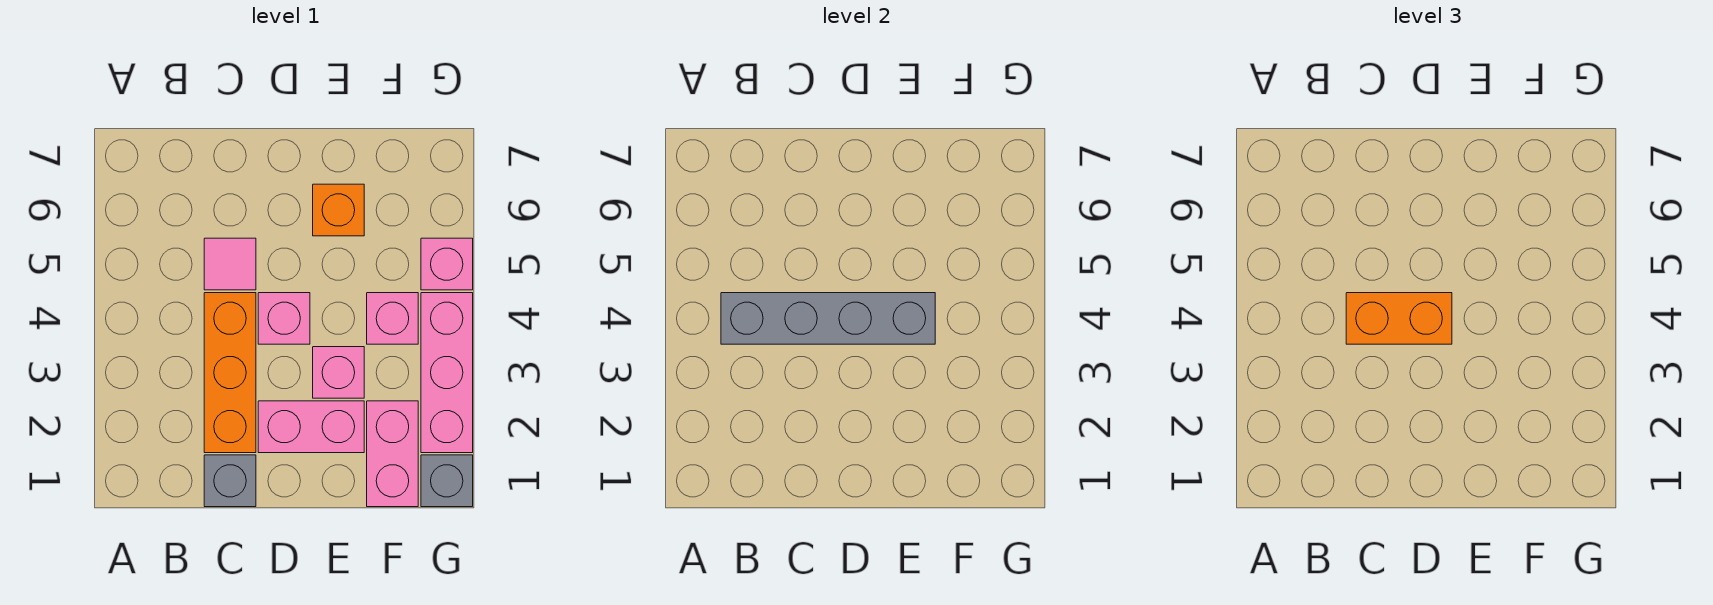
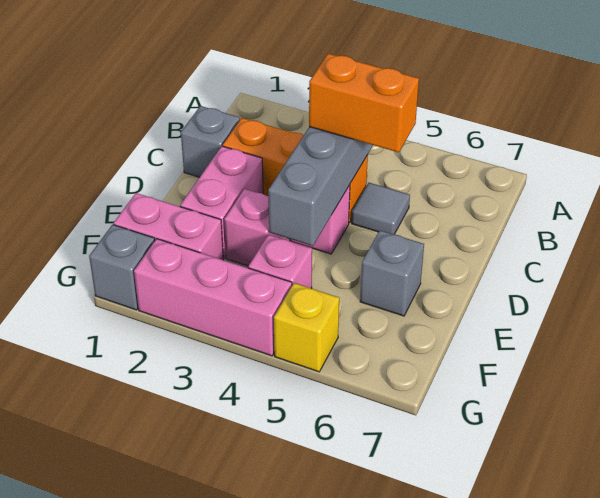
orange brick C4:D4 level 3 -> orange brick C4:C5 level 3
pink tile C5 level 1 -> grey tile C5 level 1
orange brick E6 level 1 -> grey brick E6 level 1
pink brick G5 level 1 -> yellow brick G5 level 1

